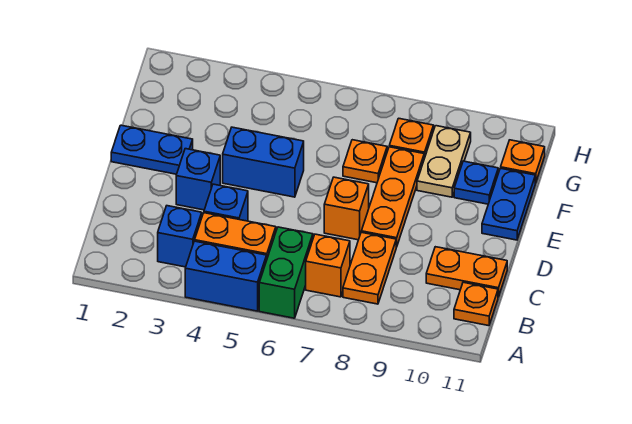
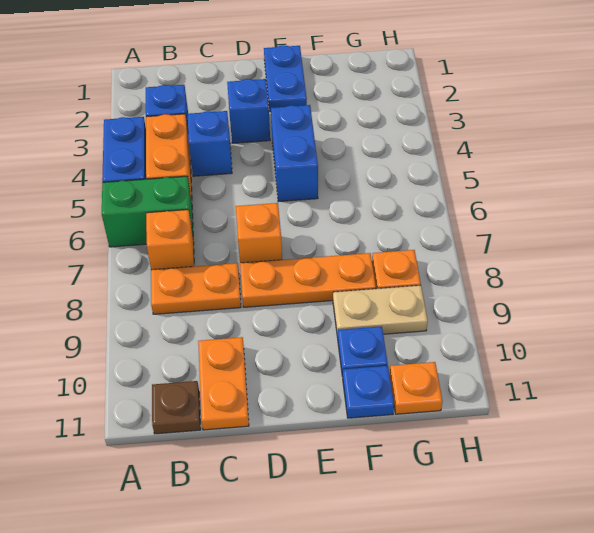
orange plate B11 level 1 -> brown plate B11 level 1
blue plate E11:F11 level 1 -> blue plate F11 level 1
orange plate F7 level 1 -> none

